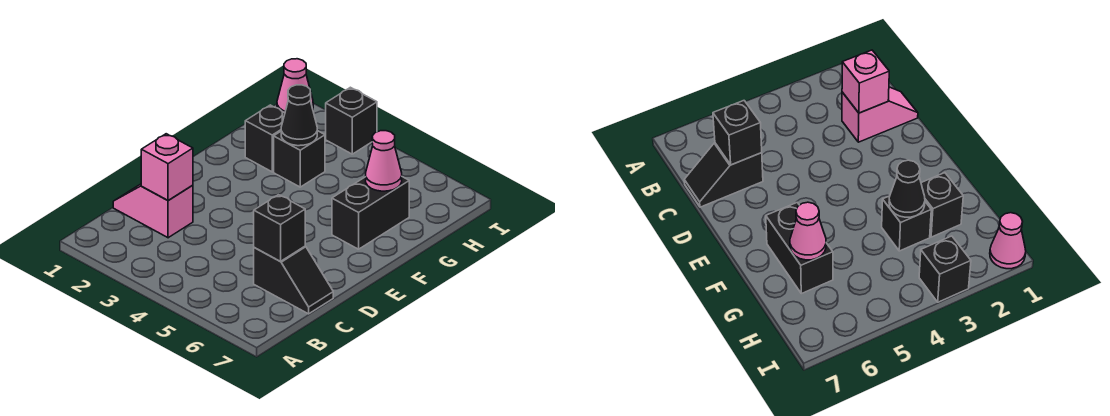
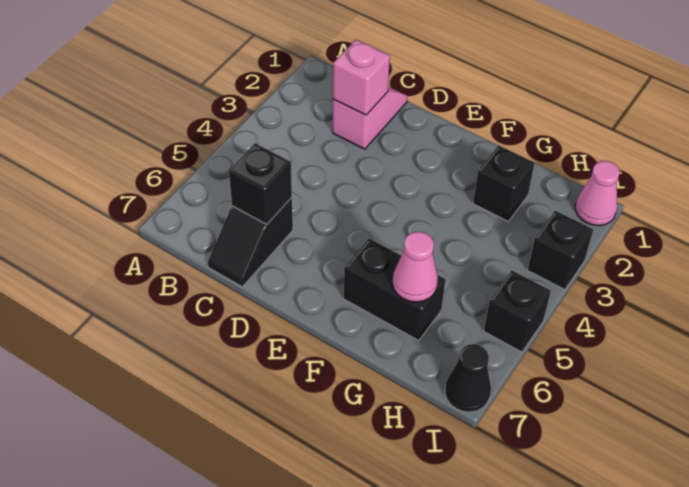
black brick G3 level 1 -> black brick I5 level 1
black cone G3 level 2 -> black cone I7 level 1

